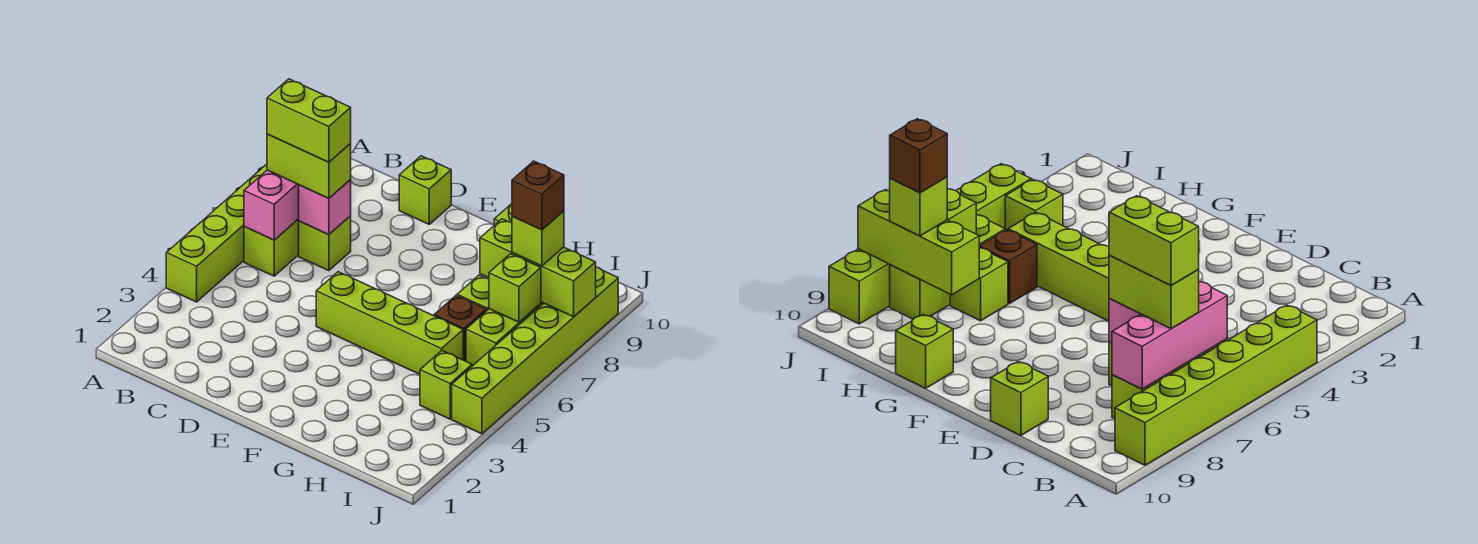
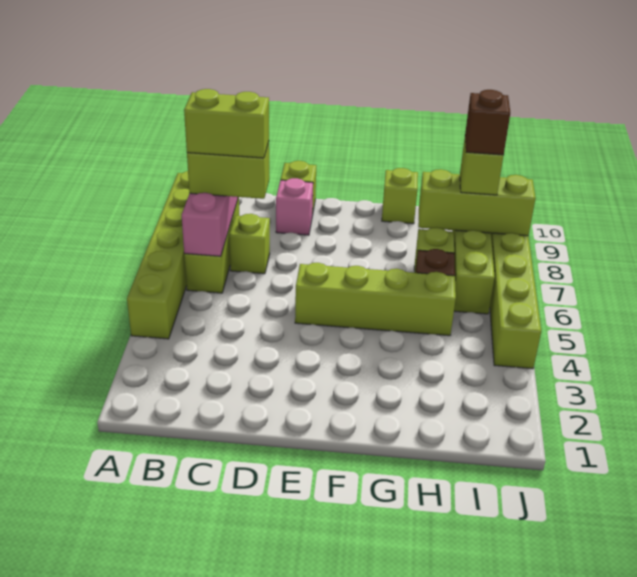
pink brick C7 level 2 -> pink brick D9 level 1
lime brick I4 level 1 -> none
lime brick I7 level 2 -> none

